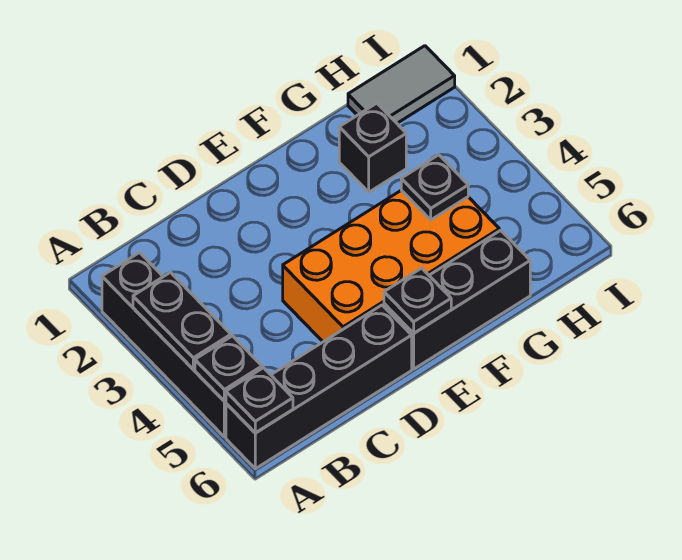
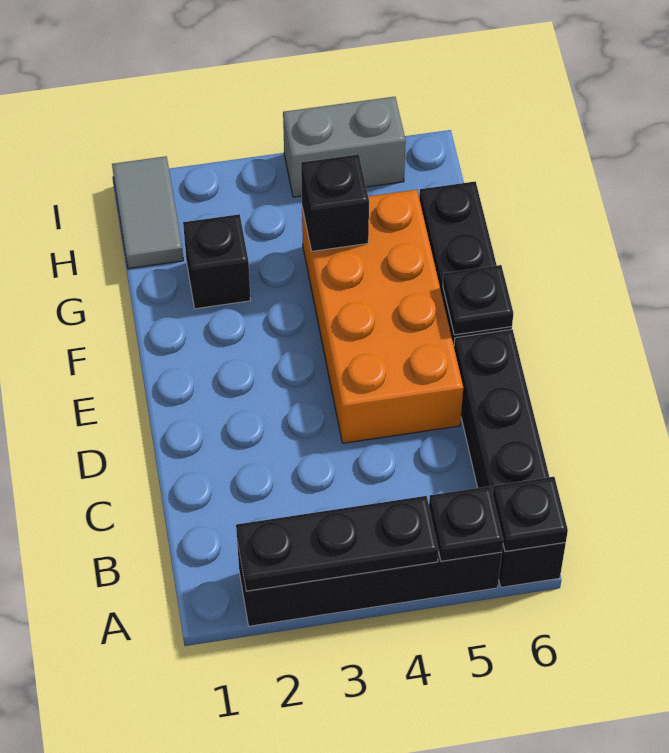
black plate A3:A4 level 2 -> black plate A2:A4 level 2
black plate G4 level 2 -> black brick G4 level 2
none -> grey brick I4:I5 level 1

